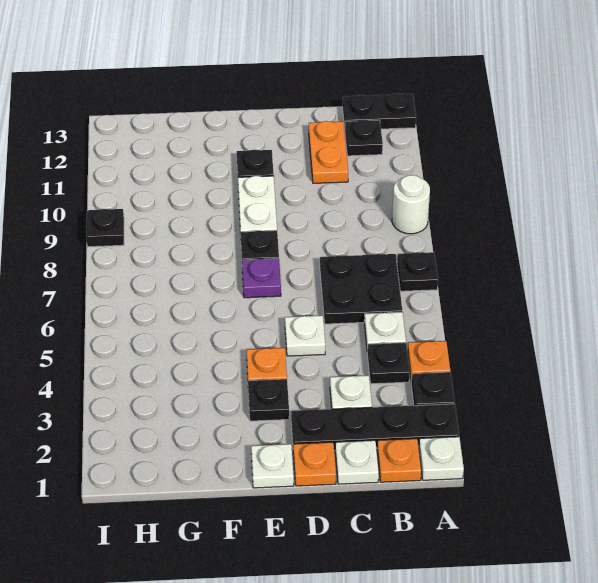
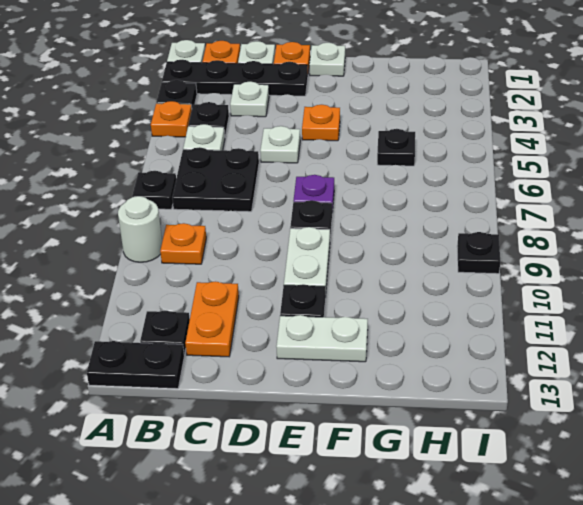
none -> orange plate B9 level 1
black plate E3 level 1 -> black plate G5 level 1
none -> white plate E12:F12 level 1

